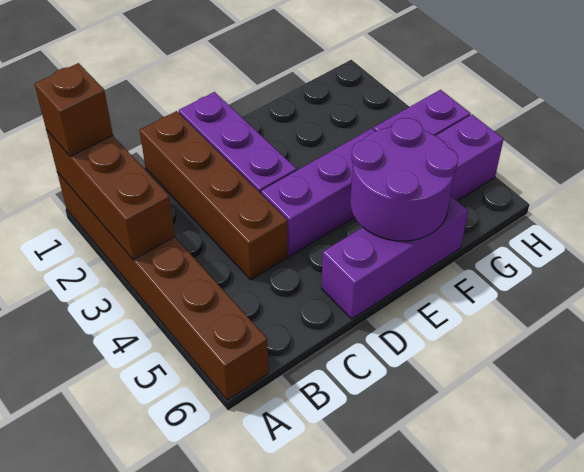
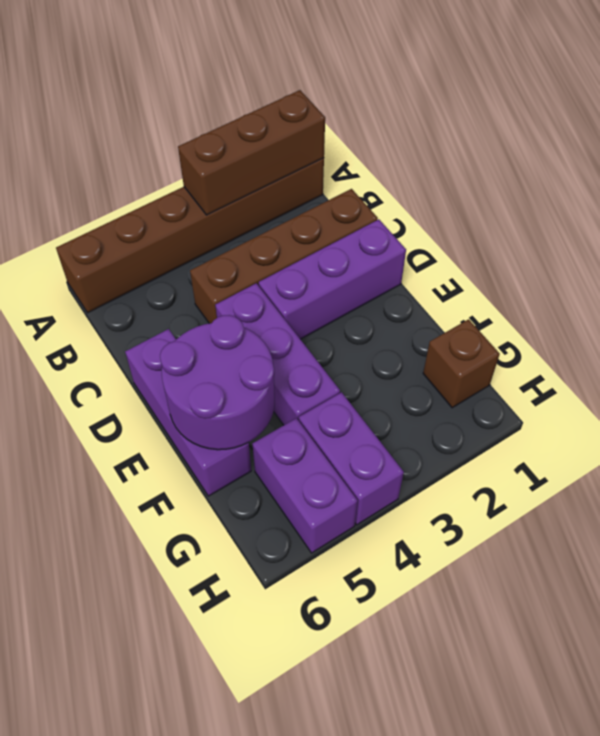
brown brick A1 level 3 -> brown brick G1 level 1

